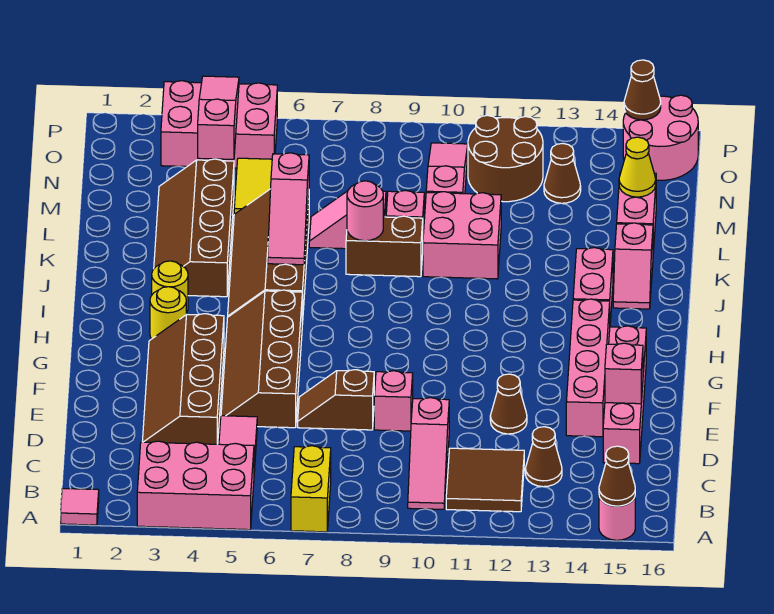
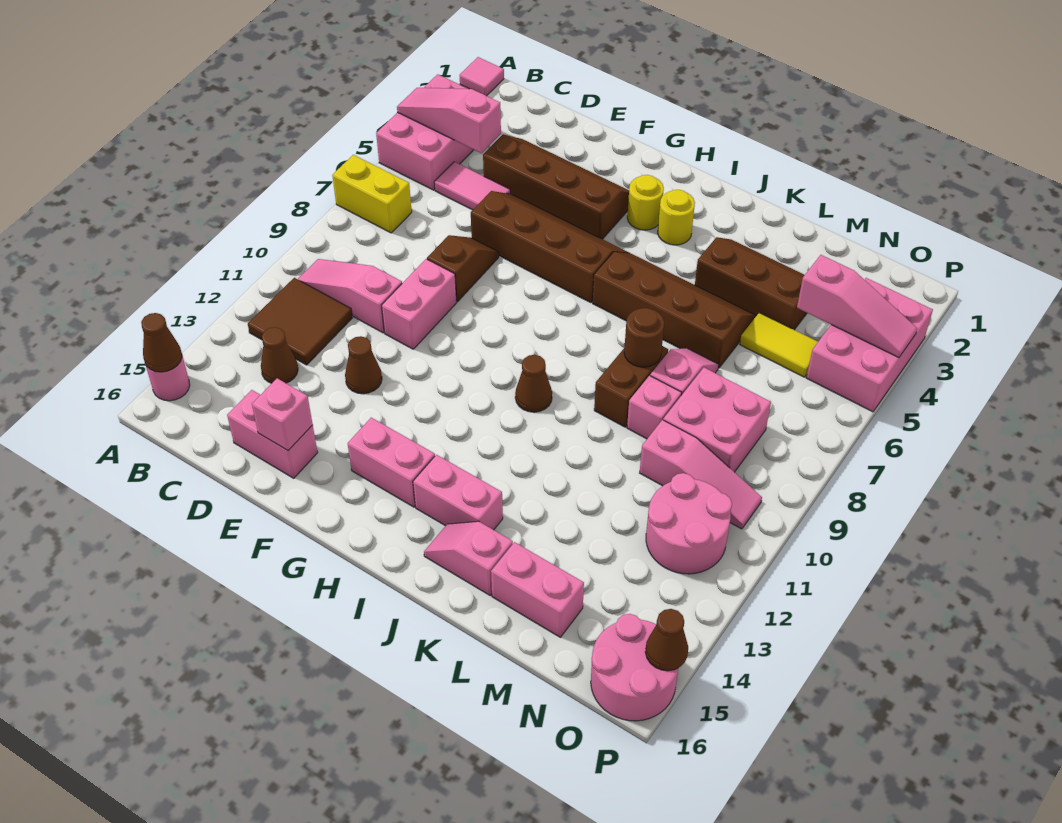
pink brick D15:G15 level 1 -> pink brick D15:E15 level 1
pink brick E9 level 1 -> pink brick E9:E10 level 1
pink brick E14:H14 level 1 -> pink brick G14:H14 level 1
brown slope J3:M4 level 1 top 4 -> brown slope K3:M4 level 1 top 4
pink slope J6:L6 level 2 top L -> pink slope A4:C4 level 2 top C
pink round brick K8 level 2 -> brown round brick K8 level 2
pink brick K10:L11 level 1 -> pink brick M8:N9 level 1
yellow cone M15 level 2 -> none
brown round brick N11:O12 level 1 -> pink round brick N11:O12 level 1
brown cone N13 level 1 -> brown cone I10 level 1

